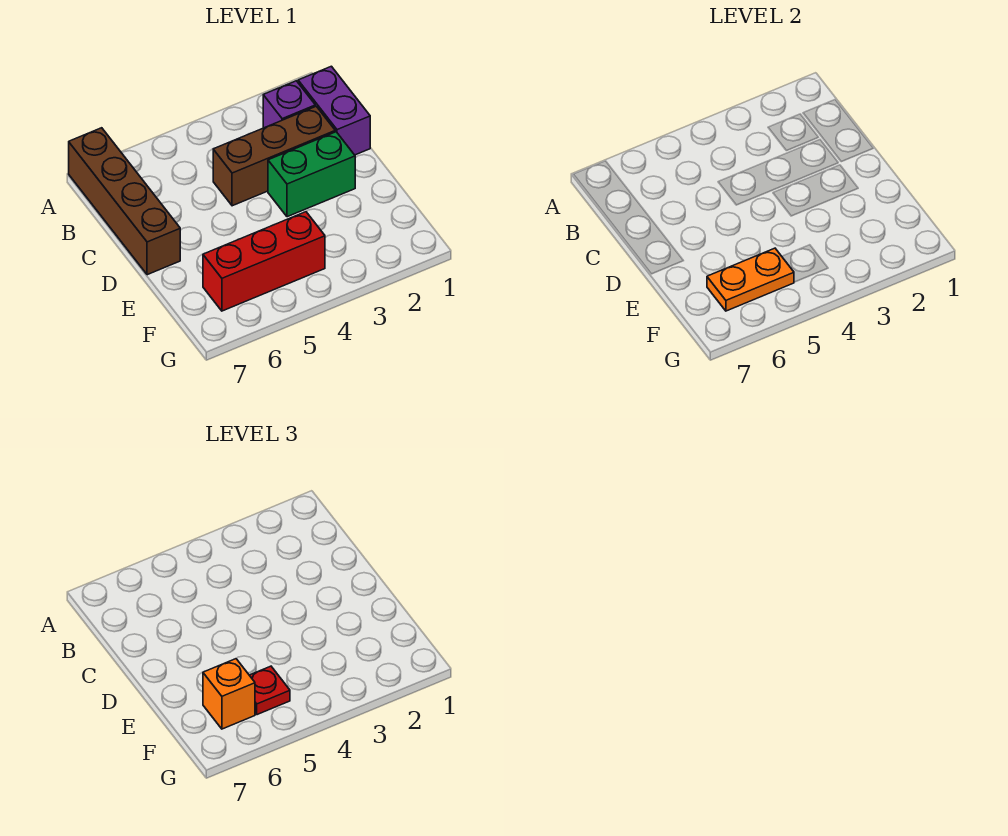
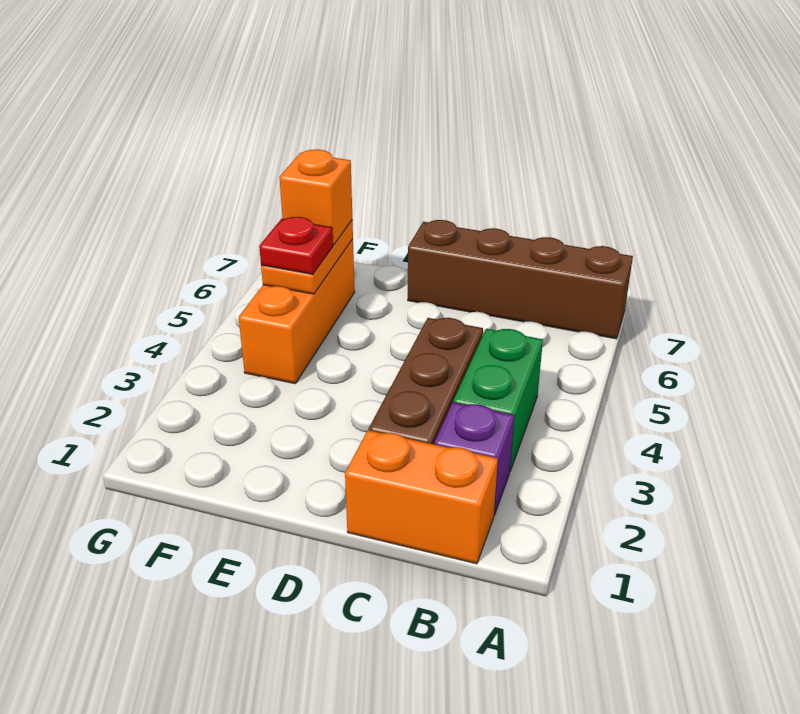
purple brick B1:C1 level 1 -> orange brick B1:C1 level 1
green brick D2:D3 level 1 -> green brick B3:B4 level 1
red brick F4:F6 level 1 -> orange brick F4:F6 level 1

